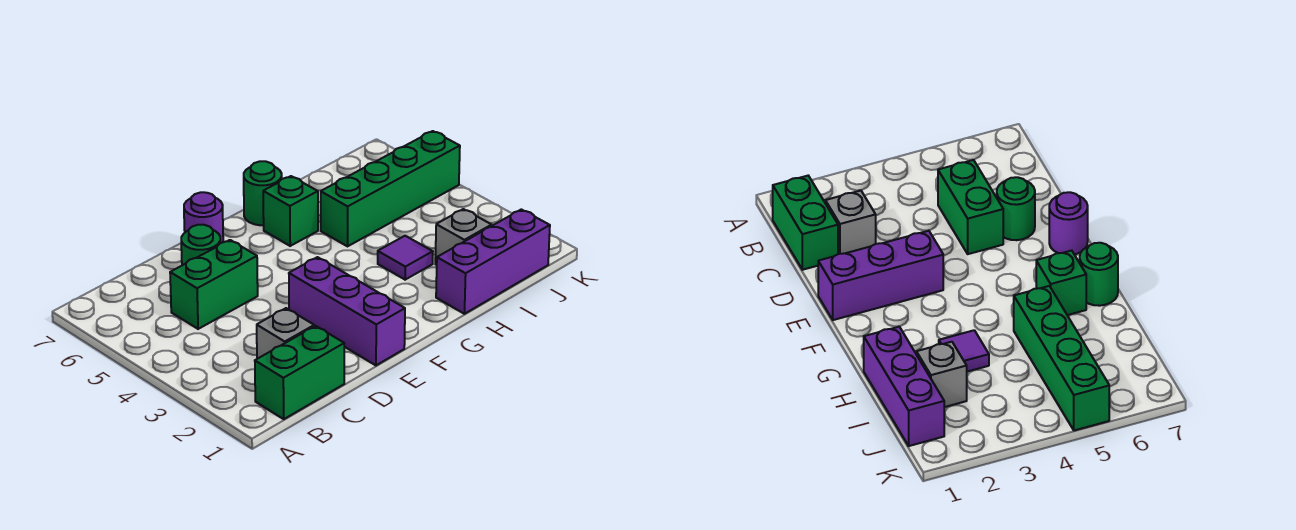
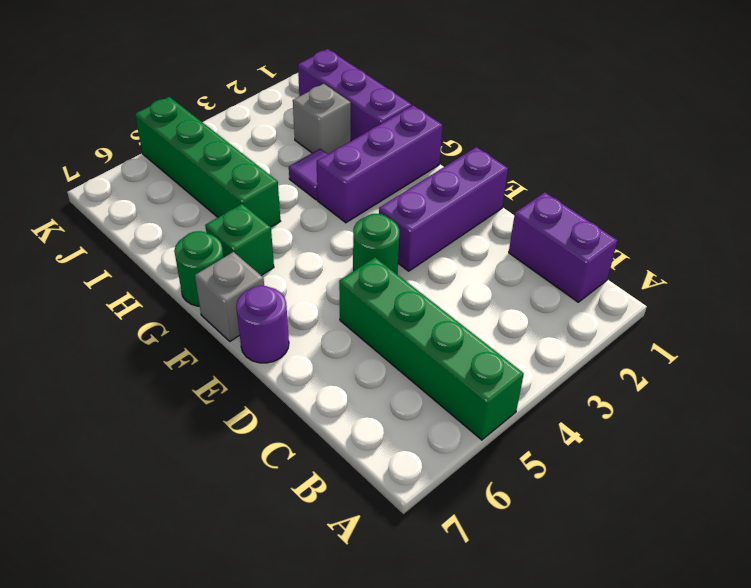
green brick B1:C1 level 1 -> purple brick B1:C1 level 1
grey brick C2 level 1 -> grey brick F7 level 1
green brick C5:D5 level 1 -> green brick A5:D5 level 1
green round brick D6 level 1 -> green round brick E4 level 1
none -> purple brick G1:G3 level 1

